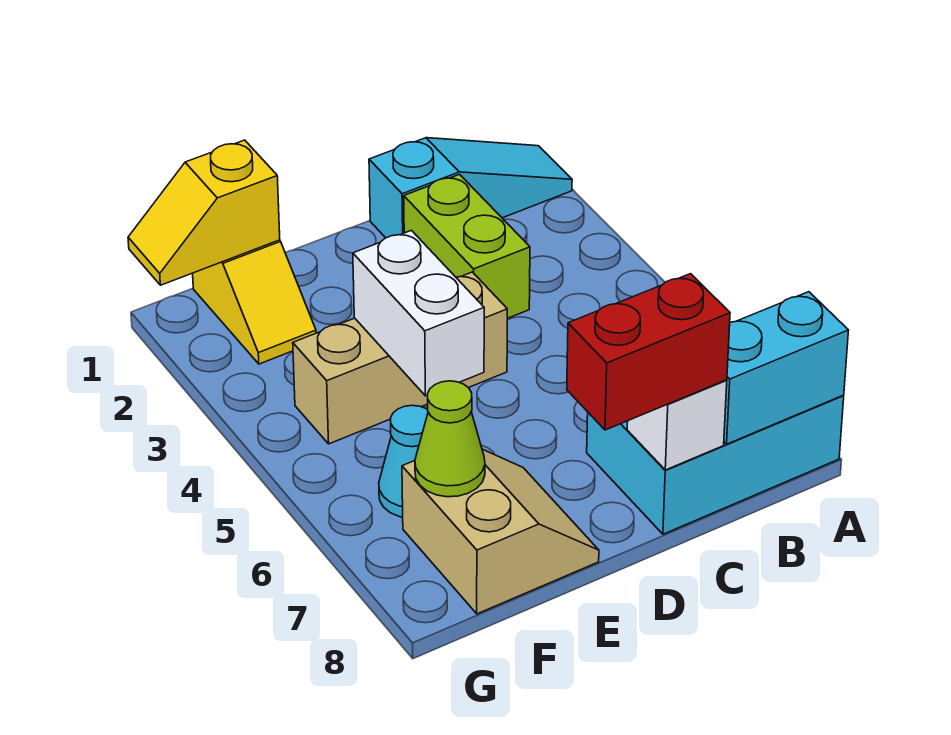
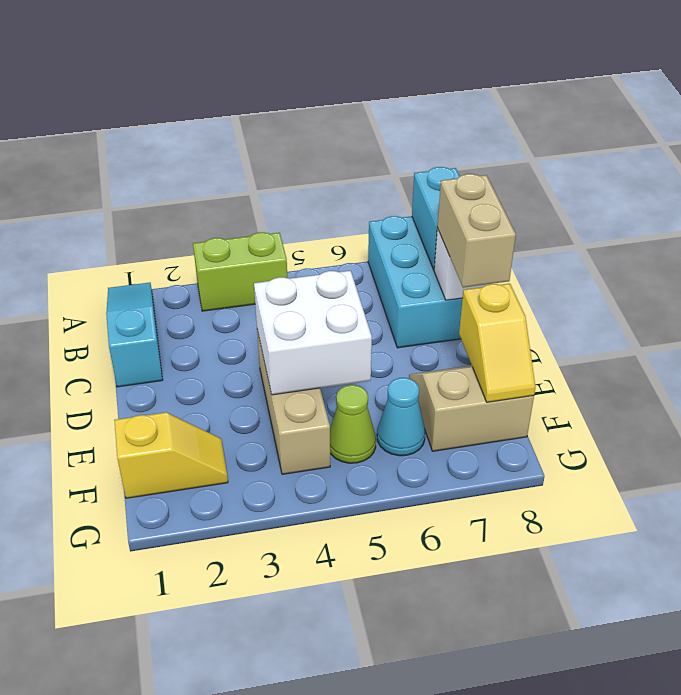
lime brick C2:C3 level 1 -> lime brick A3:A4 level 1
red brick C8:D8 level 3 -> tan brick C8:D8 level 3
white brick E4:E5 level 2 -> white brick D4:E5 level 2
yellow slope F1:G1 level 2 top F -> yellow slope E8:F8 level 2 top E
lime cone F7 level 2 -> lime cone F5 level 1

